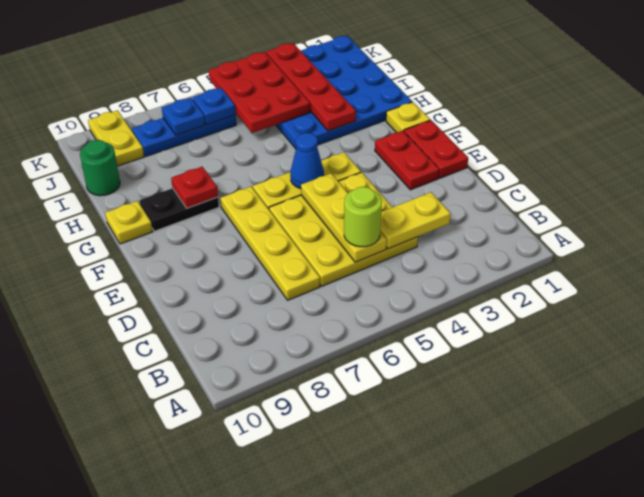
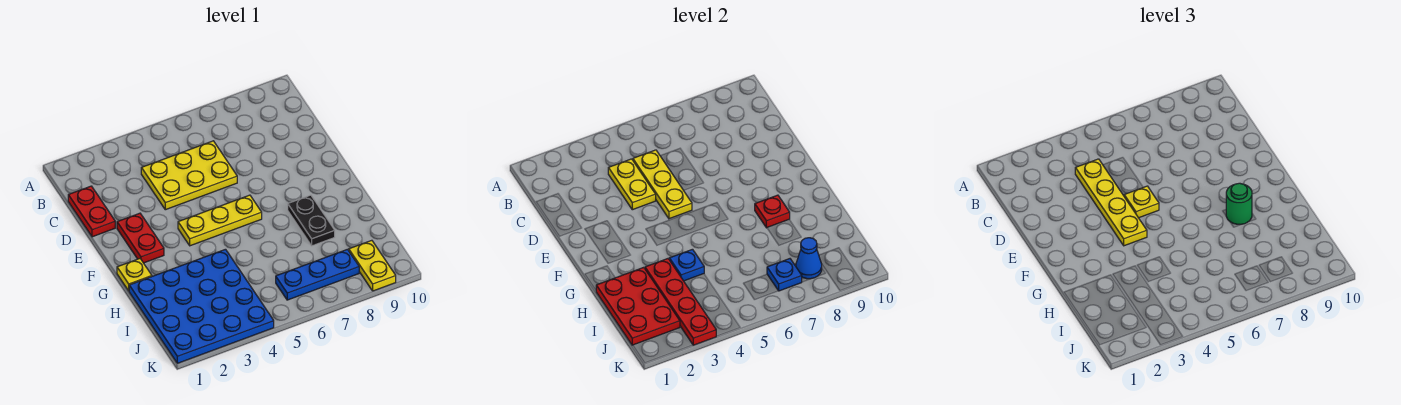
yellow plate C3:C4 level 2 -> yellow plate C4:D4 level 2
yellow plate C4:E6 level 1 -> yellow plate C4:D6 level 1
lime round brick C5 level 3 -> none
yellow plate C7:F7 level 1 -> yellow plate C4:F4 level 3
red plate E1:F1 level 1 -> red plate C1:D1 level 1
blue cone F5 level 2 -> blue cone J8 level 2
black plate G8:G9 level 1 -> black plate G8:H8 level 1
yellow plate G10 level 1 -> yellow plate E5 level 3
red plate I4:K5 level 2 -> red plate H1:J2 level 2
green round brick I10 level 1 -> green round brick G8 level 3
blue plate J6 level 2 -> blue plate H4 level 2

